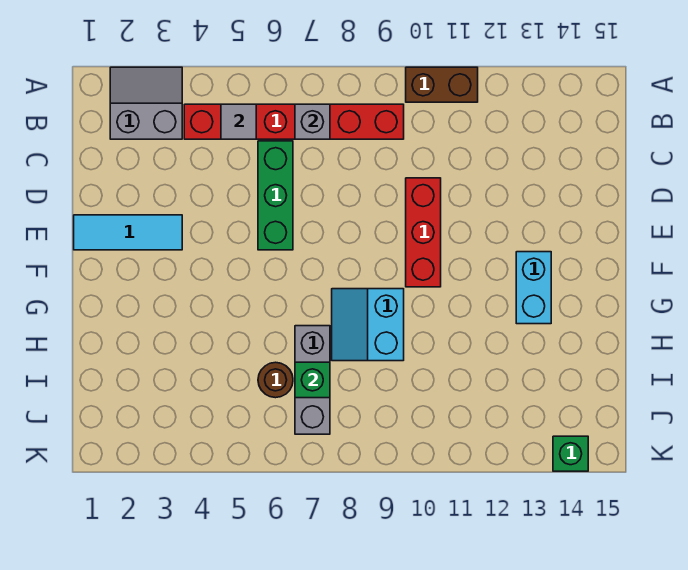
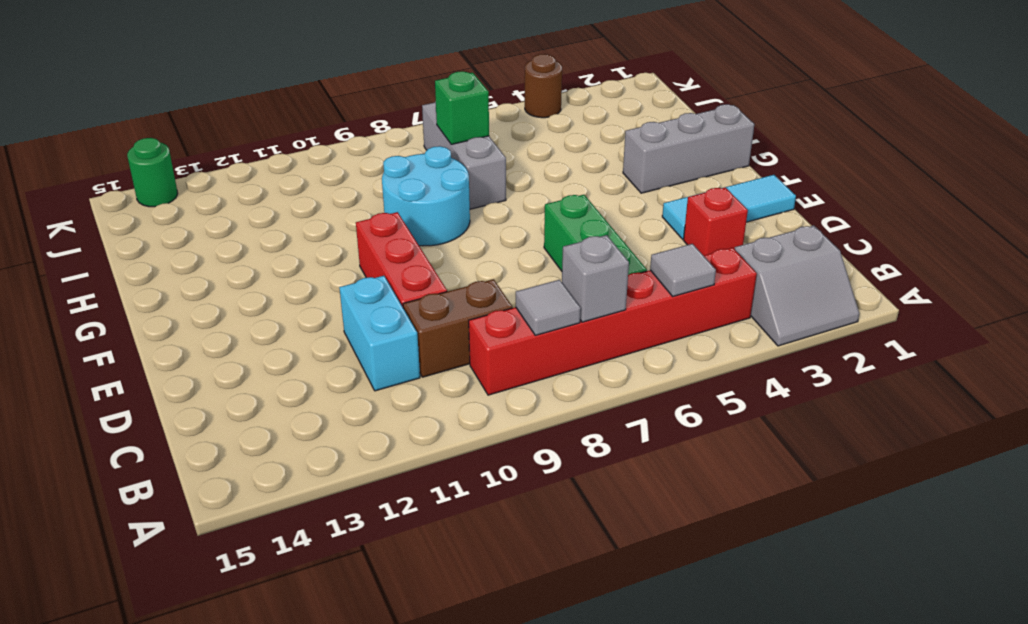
brown brick A10:A11 level 1 -> brown brick C9:C10 level 1
none -> grey tile B8 level 2
none -> red brick D3 level 1
cyan brick F13:G13 level 1 -> cyan brick C11:D11 level 1
none -> grey brick G1:G3 level 1
cyan slope G8:H9 level 1 top 9 -> cyan round brick G8:H9 level 1
brown round brick I6 level 1 -> brown round brick K4 level 1
green brick K14 level 1 -> green round brick K14 level 1

